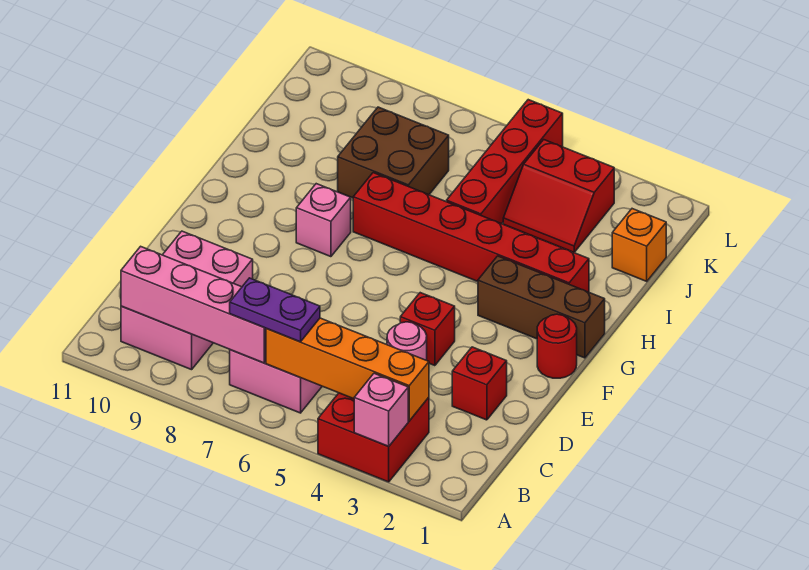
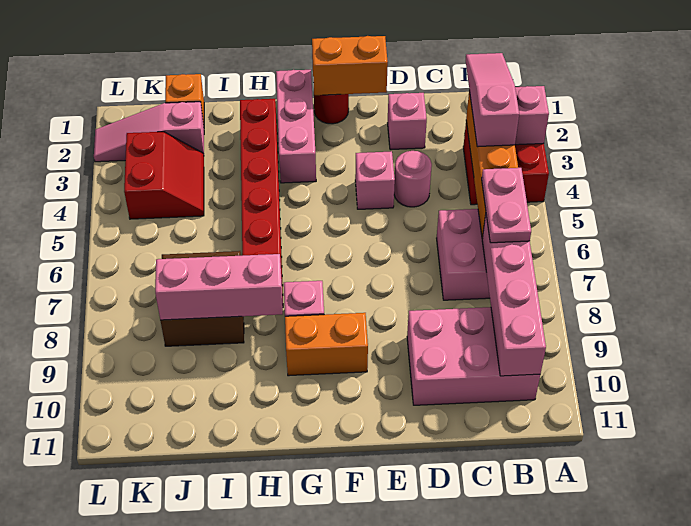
none -> pink slope B2:B4 level 3 top 4
purple plate B6:B7 level 3 -> pink plate B6:B7 level 3
red brick D2 level 1 -> pink brick D2 level 1
none -> orange brick E1:F1 level 2
red brick E4 level 1 -> pink brick E4 level 1
none -> orange brick F9:G9 level 1
brown brick G1:G3 level 1 -> pink brick G1:G3 level 1
none -> pink brick H8:J8 level 2
red brick I5:L5 level 1 -> none
none -> pink slope J2:L2 level 1 top J

